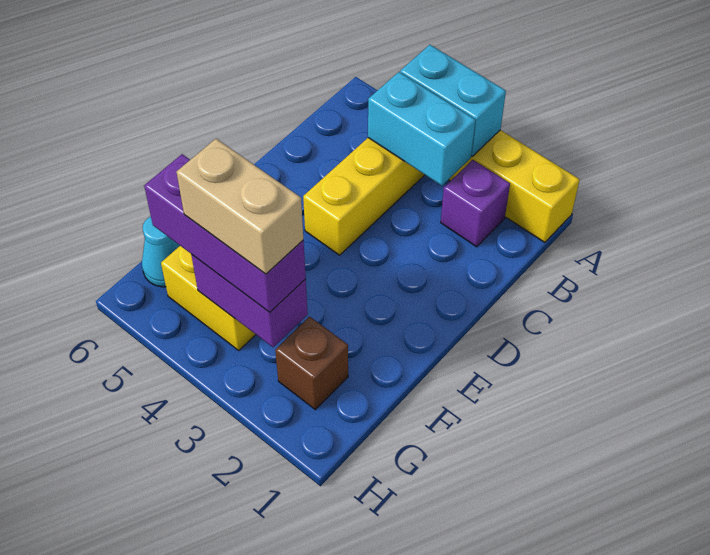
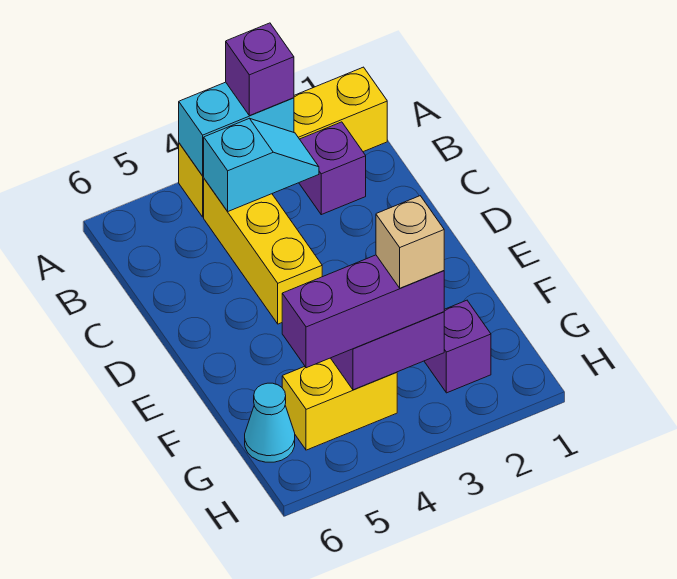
none -> purple brick A3 level 3
cyan brick B3:B4 level 2 -> cyan slope B3:B4 level 2 top 4
brown brick G2 level 1 -> purple brick G2 level 1
tan brick G3:G4 level 4 -> tan brick G3 level 4

